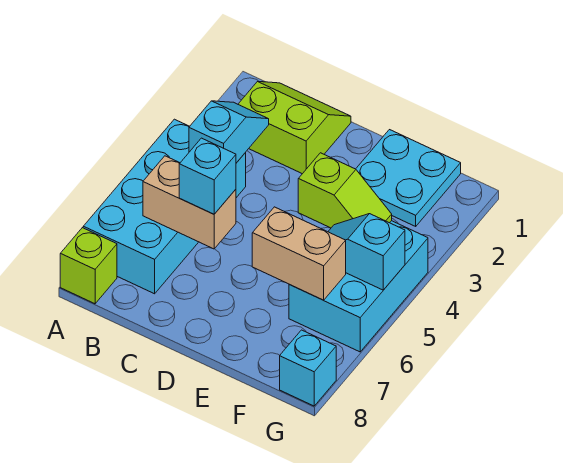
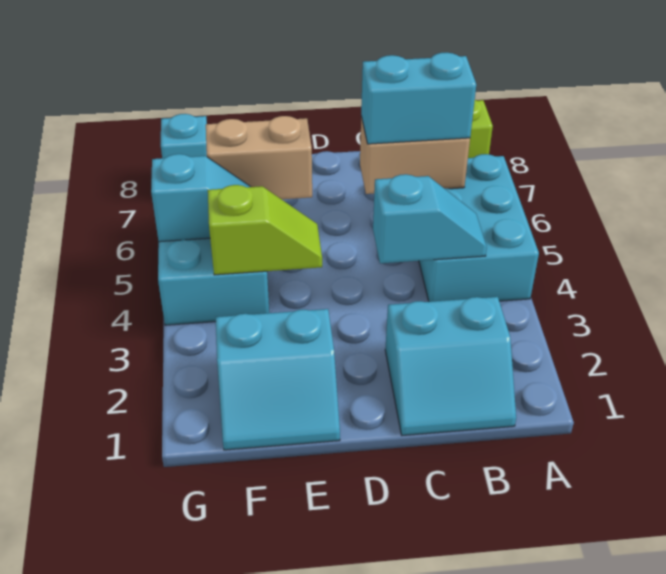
cyan brick A4:B7 level 1 -> cyan brick A4:B6 level 1
lime slope B1:C2 level 1 top 2 -> cyan slope B1:C2 level 1 top 2
cyan slope B3:B4 level 2 top 4 -> cyan slope B4:C4 level 2 top C
cyan brick C6 level 3 -> cyan brick B6:C6 level 3
cyan plate E1:F2 level 1 -> cyan slope E1:F2 level 1 top 2
lime slope E4:F4 level 2 top E -> lime slope E4:F4 level 2 top F

